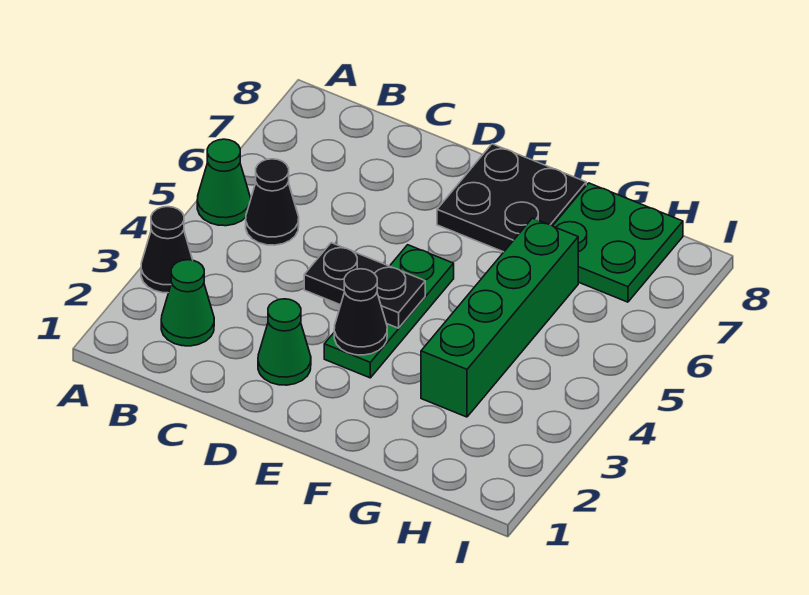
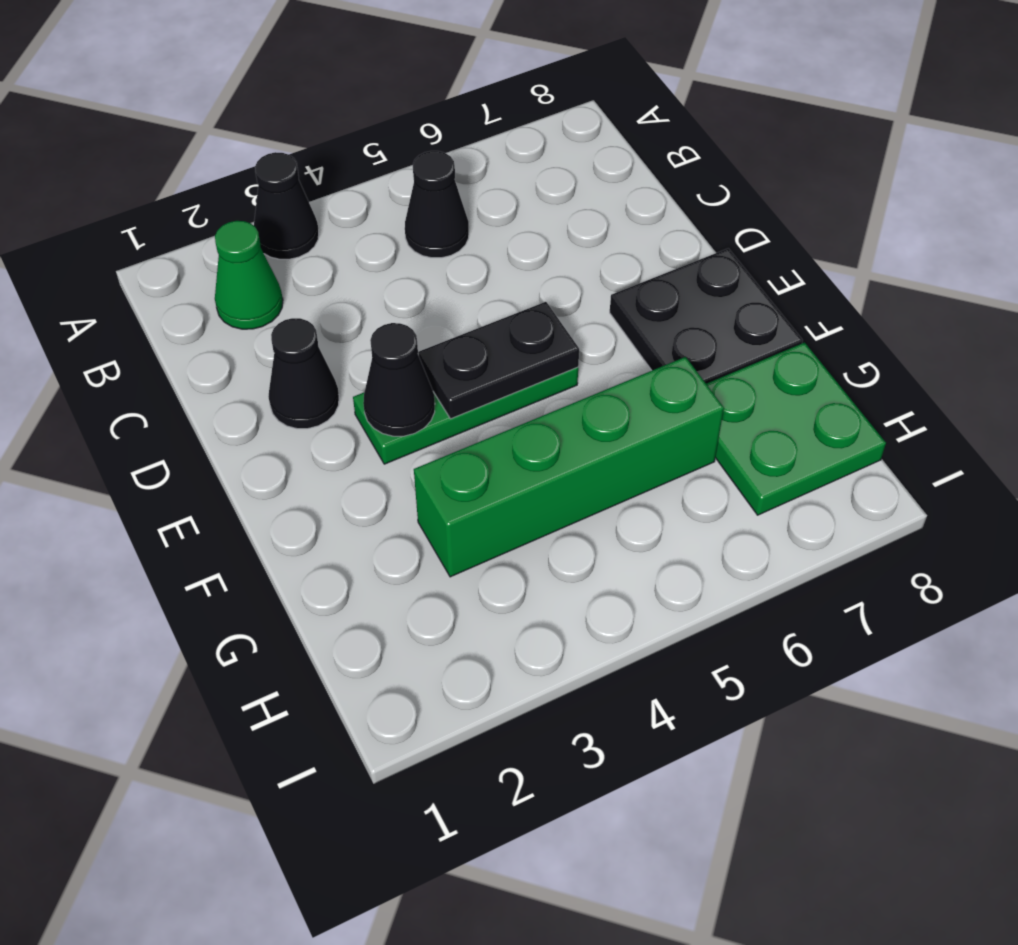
green cone A5 level 1 -> none
green cone D2 level 1 -> black cone D2 level 1
black plate D4:E4 level 2 -> black plate E4:E5 level 2

